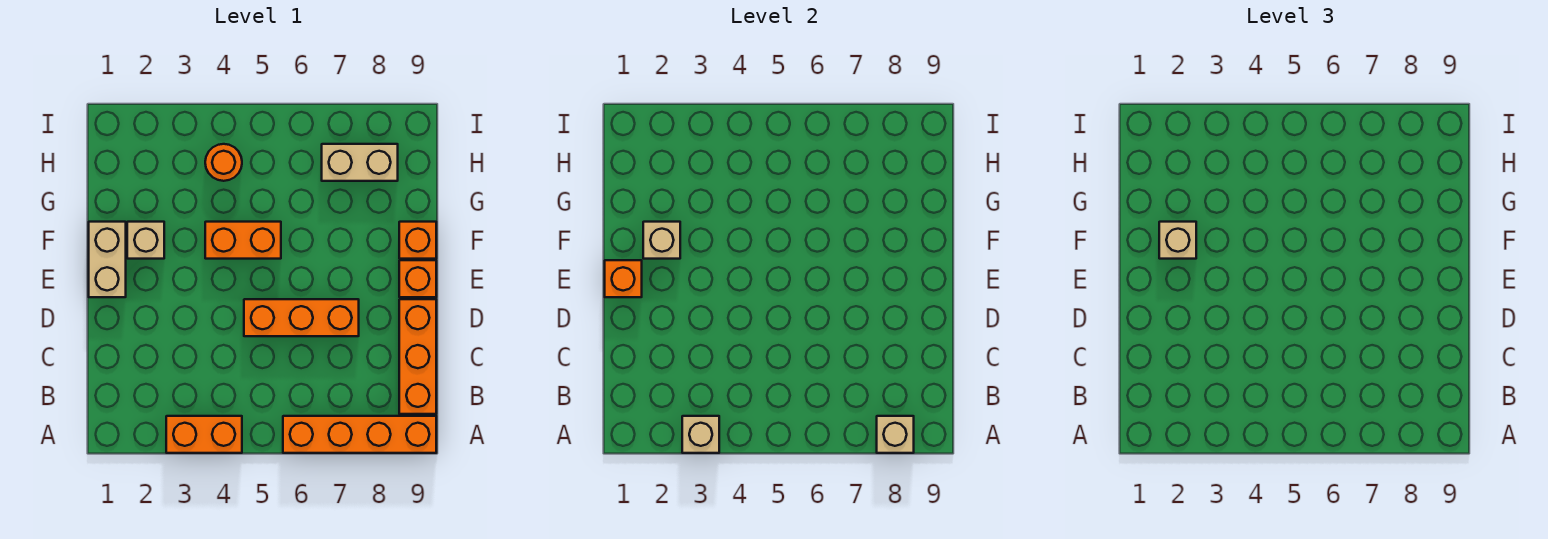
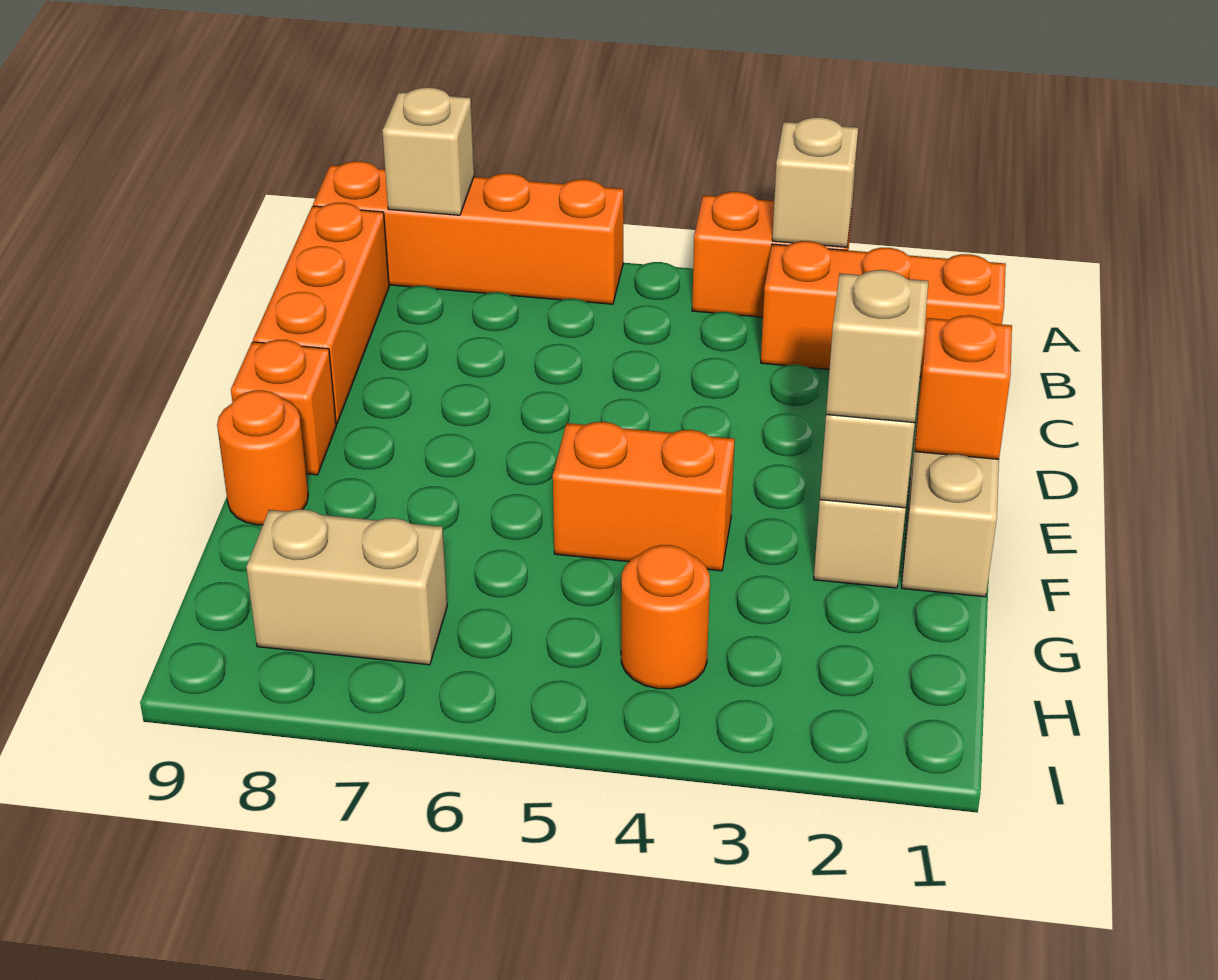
orange brick D5:D7 level 1 -> orange brick B1:B3 level 1
orange brick F9 level 1 -> orange round brick F9 level 1

